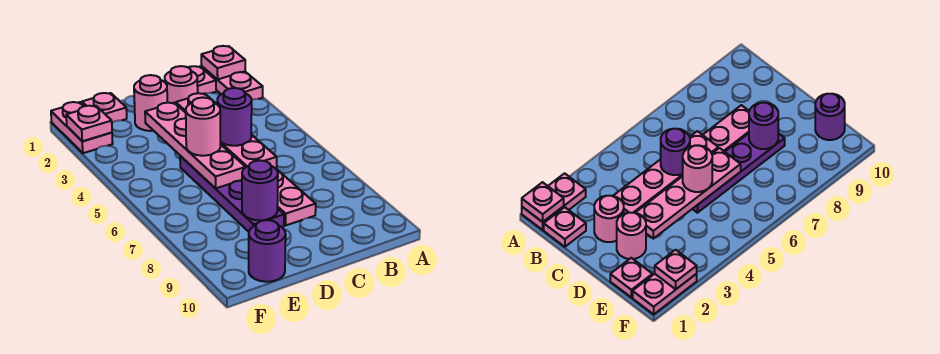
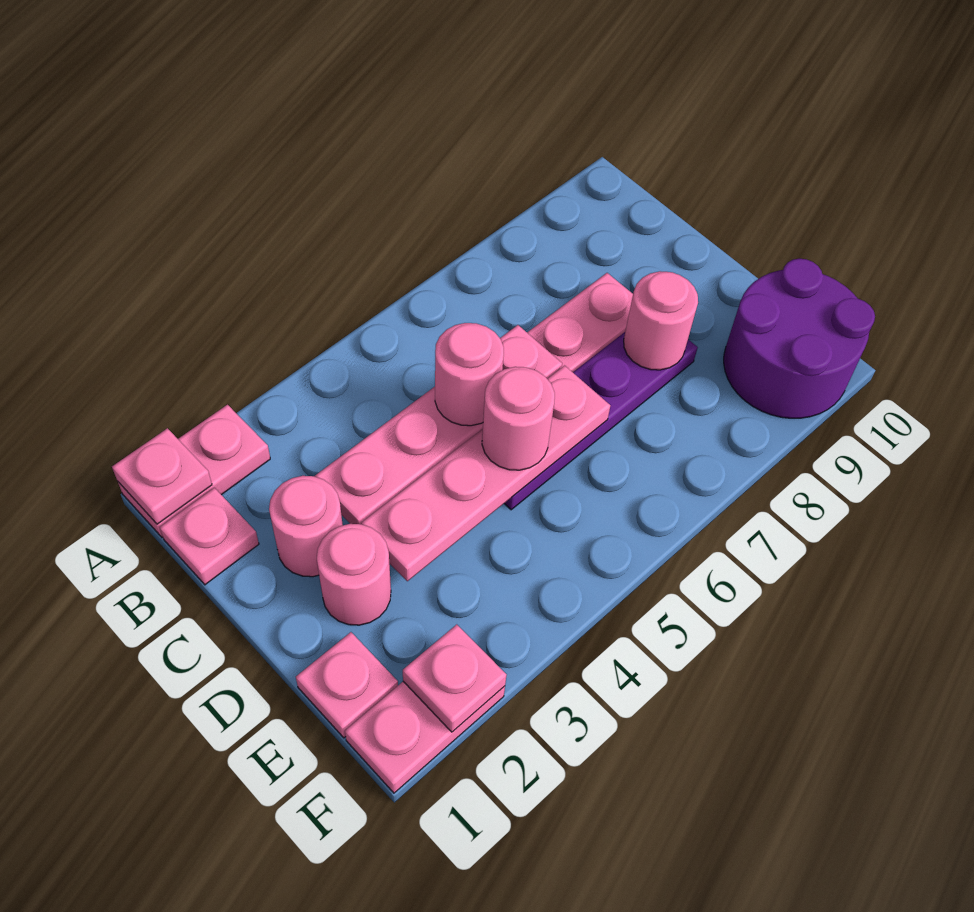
purple round brick C5 level 3 -> pink round brick C5 level 3
purple round brick D8 level 2 -> pink round brick D8 level 2
purple round brick E10 level 1 -> purple round brick E9:F10 level 1

